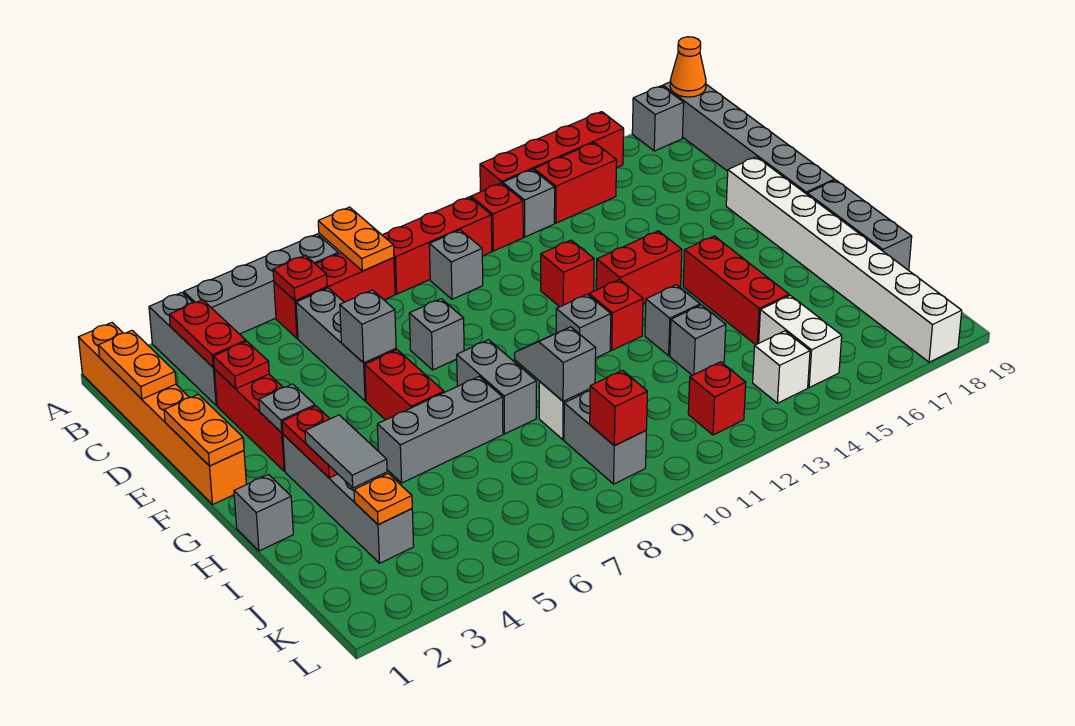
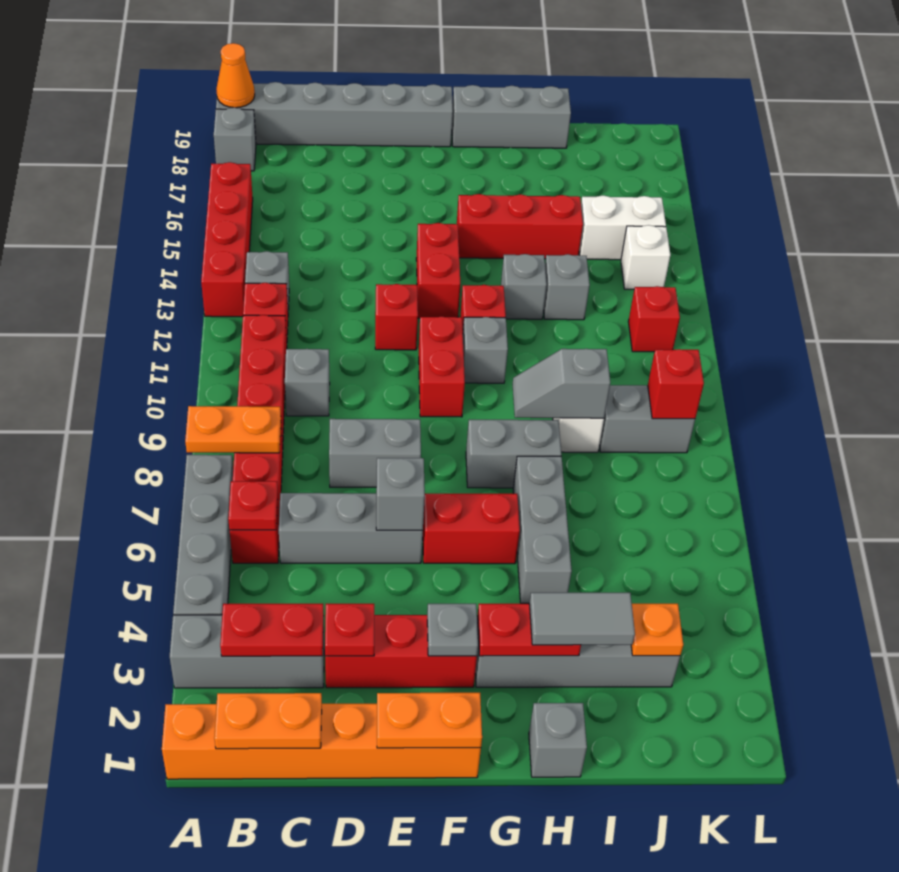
red brick B14:B15 level 1 -> red brick F10:F11 level 1
grey brick E8 level 1 -> grey brick D8:E8 level 1
white brick E18:L18 level 1 -> none

